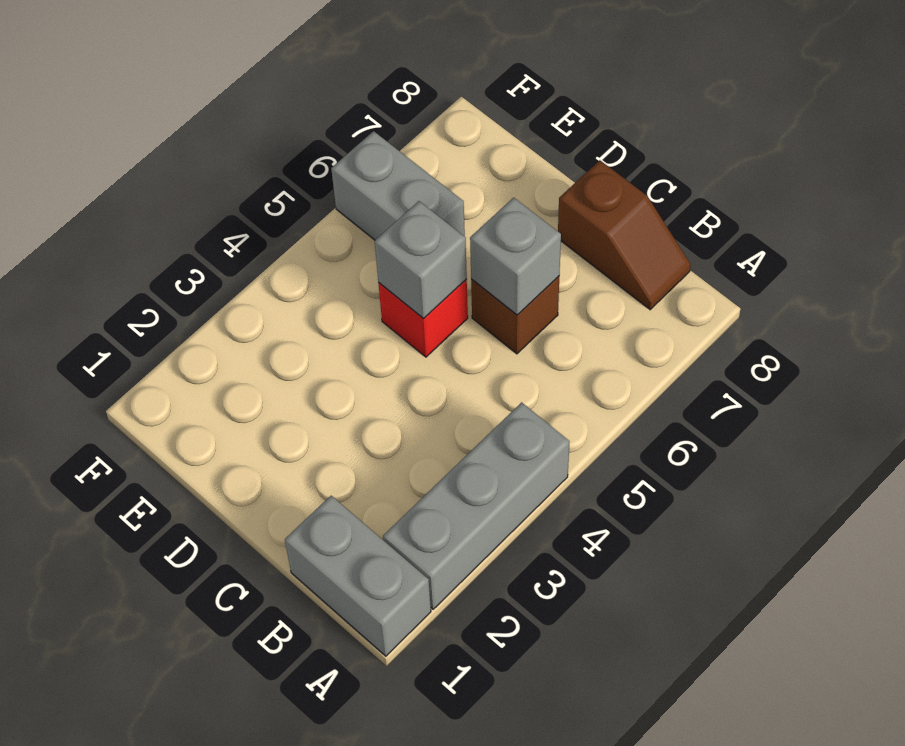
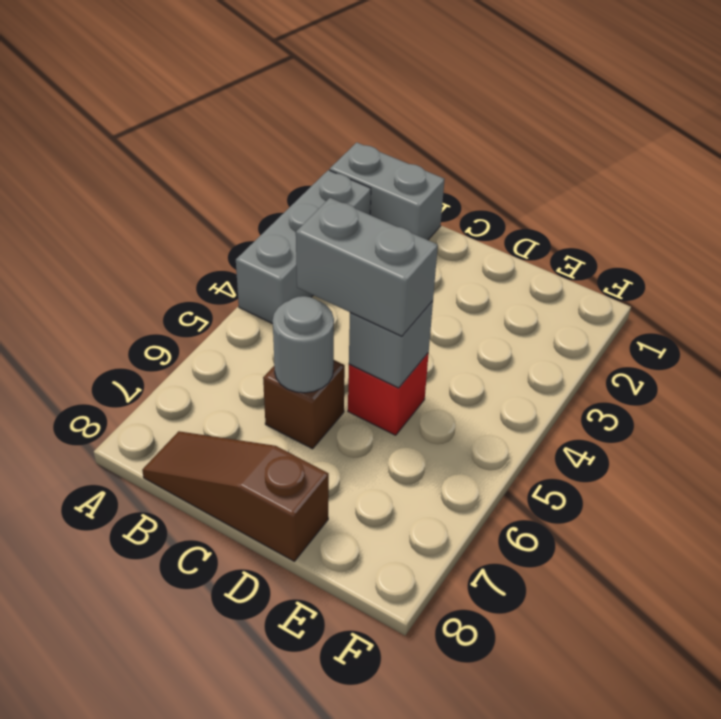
brown slope B8:C8 level 1 top C -> brown slope B8:D8 level 1 top D
grey brick C6 level 2 -> grey round brick C6 level 2
grey brick E6:F6 level 1 -> grey brick C5:D5 level 3

